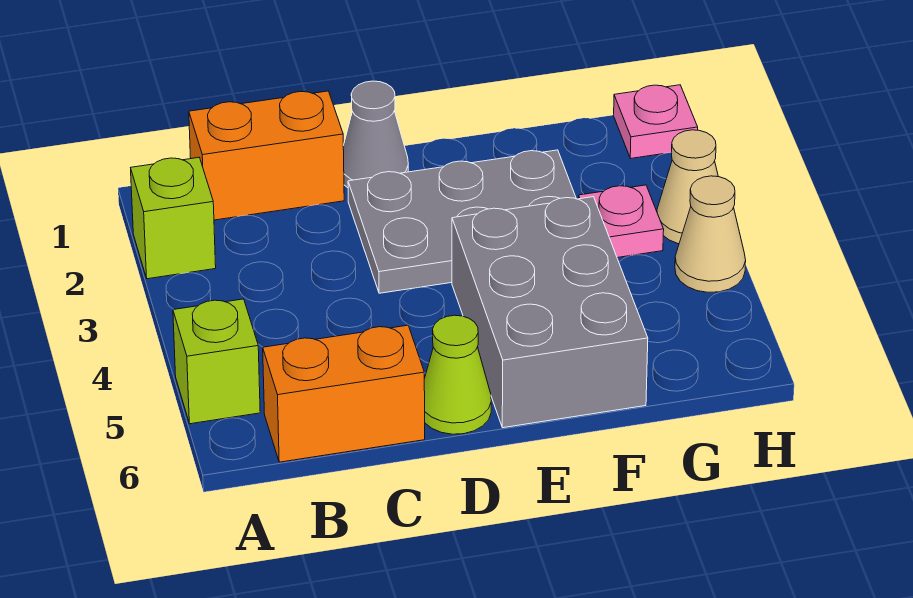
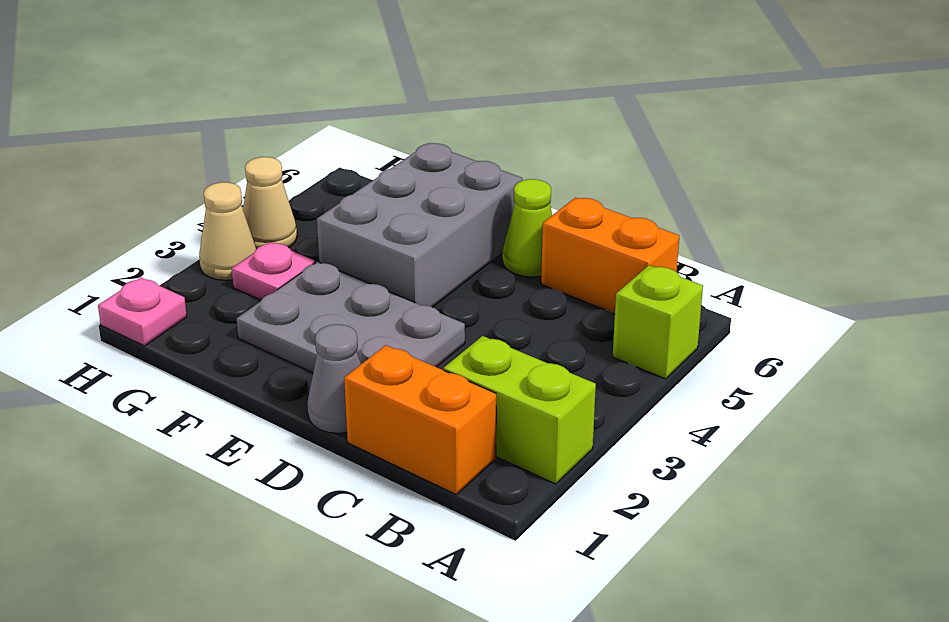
lime brick A2 level 1 -> lime brick A2:B2 level 1

